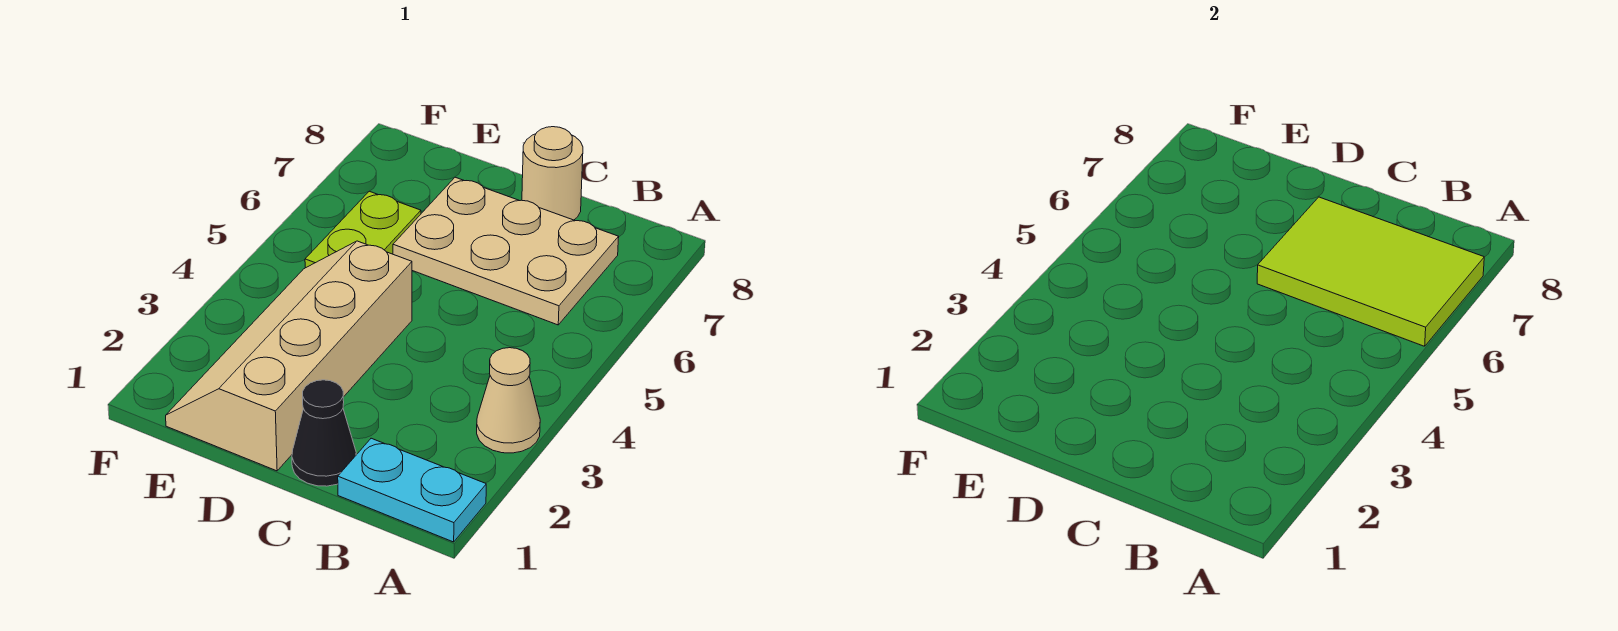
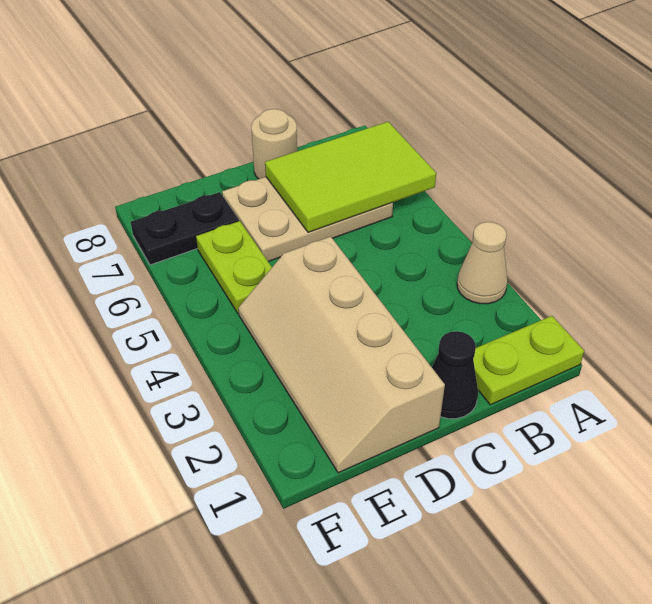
cyan plate A1:B1 level 1 -> lime plate A1:B1 level 1
none -> black plate E7:F7 level 1

